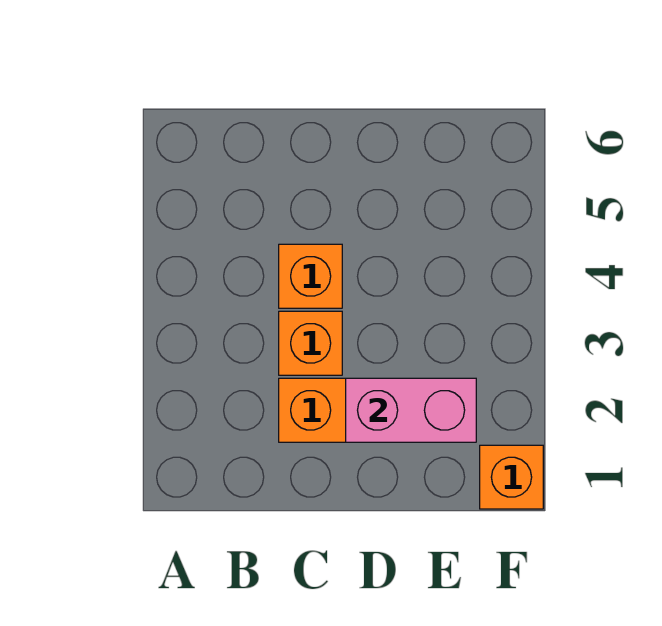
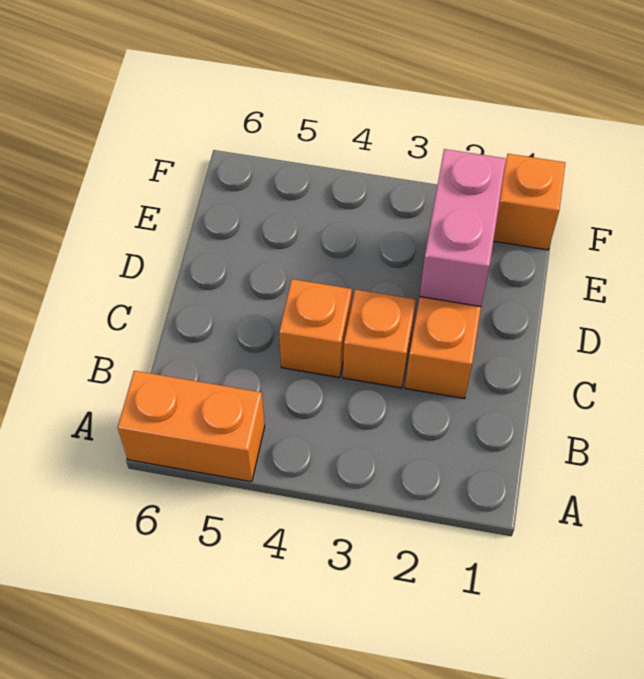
none -> orange brick A5:A6 level 1

